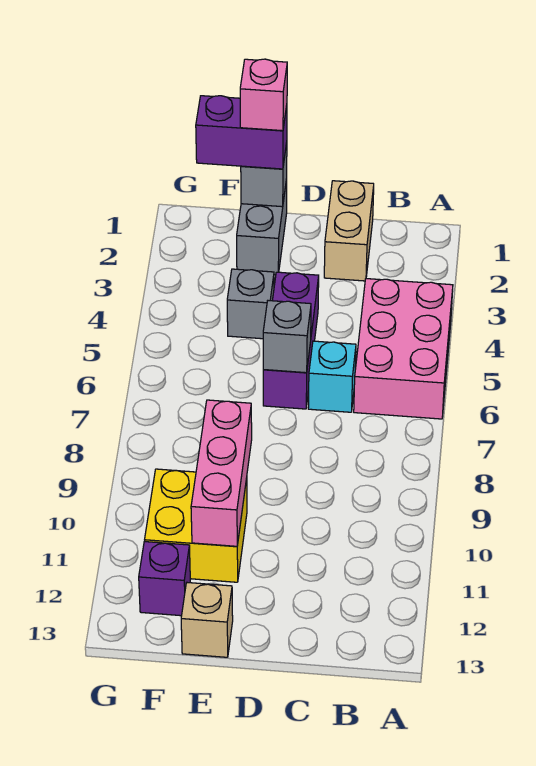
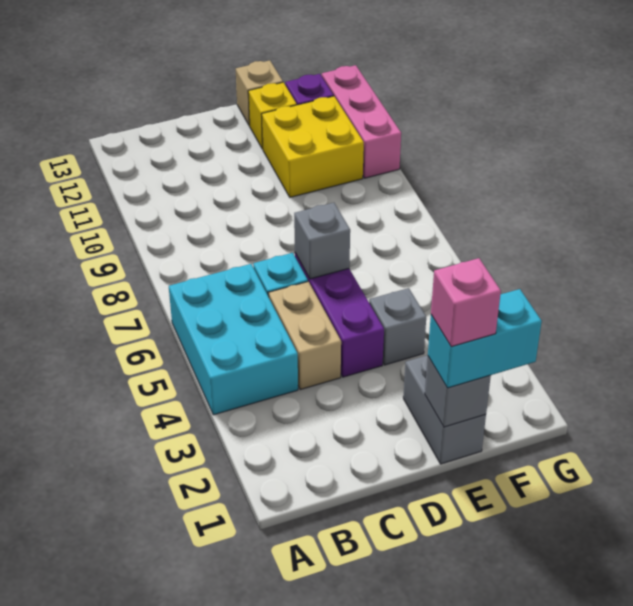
pink brick A4:B6 level 1 -> cyan brick A4:B6 level 1
tan brick C1:C2 level 1 -> tan brick C4:C5 level 1
purple brick E1:F1 level 3 -> cyan brick E1:F1 level 3
pink brick E9:E11 level 2 -> pink brick G10:G12 level 1
none -> yellow brick E12 level 1

